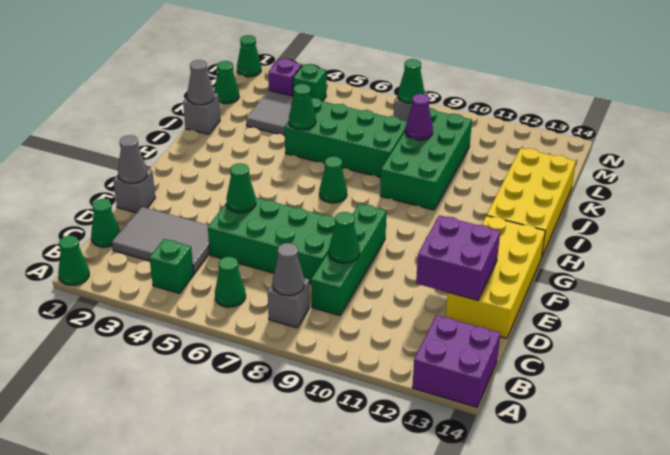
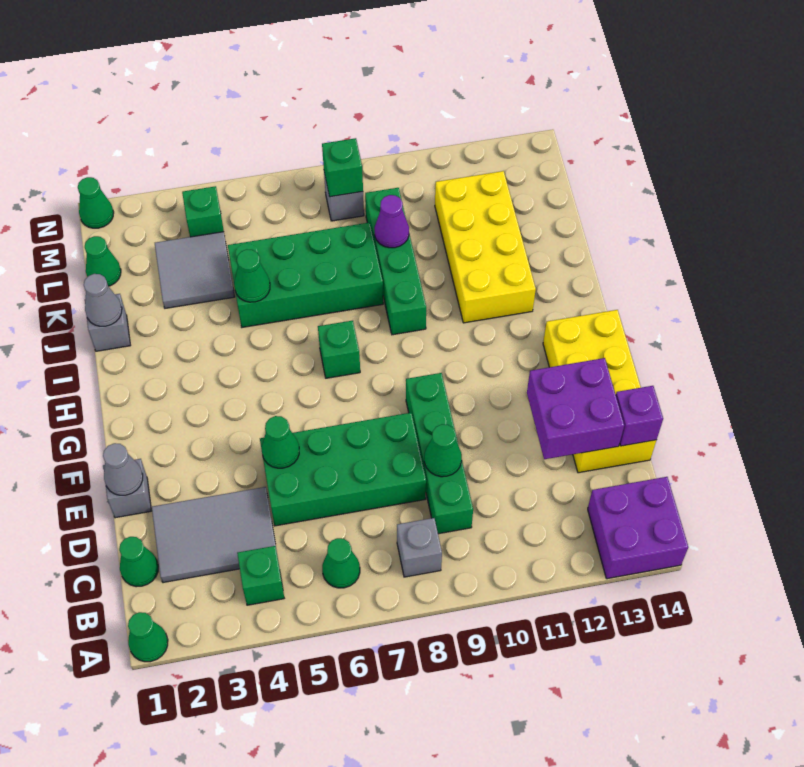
grey cone B8 level 2 -> none
green cone H7 level 1 -> green brick H7 level 1
yellow brick H13:K14 level 1 -> yellow brick I11:L12 level 1
green brick I9:L10 level 1 -> green brick I9:L9 level 1
purple brick M3 level 1 -> purple brick D14 level 2
green cone M8 level 2 -> green brick M8 level 2

